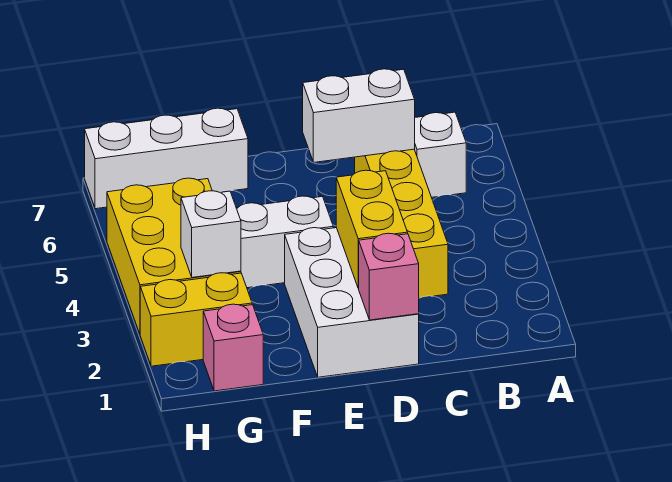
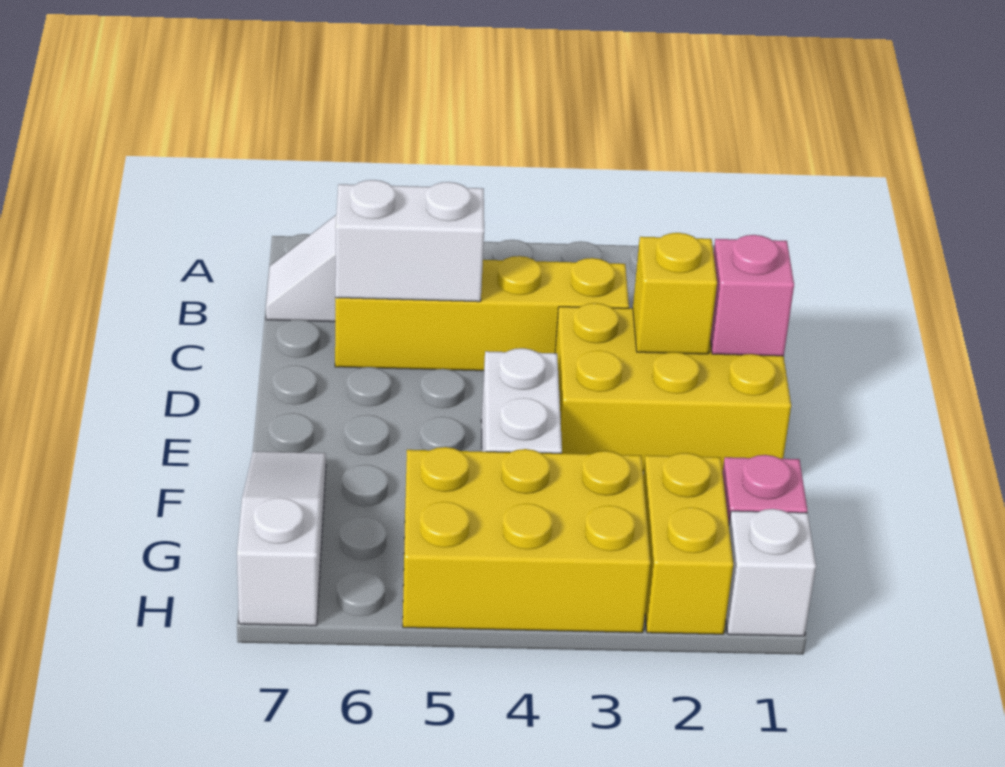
white brick C6:D6 level 2 -> white brick C5:C6 level 2
white brick D1:E3 level 1 -> yellow brick D1:E3 level 1
yellow brick D2:D3 level 2 -> yellow brick D2 level 2
white brick F7:H7 level 1 -> white slope F7:H7 level 1 top H
white brick G3 level 2 -> white brick H1 level 1

